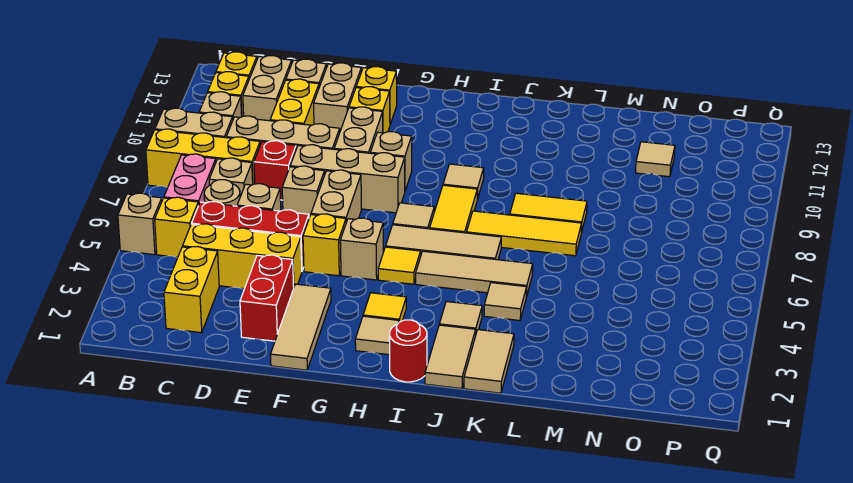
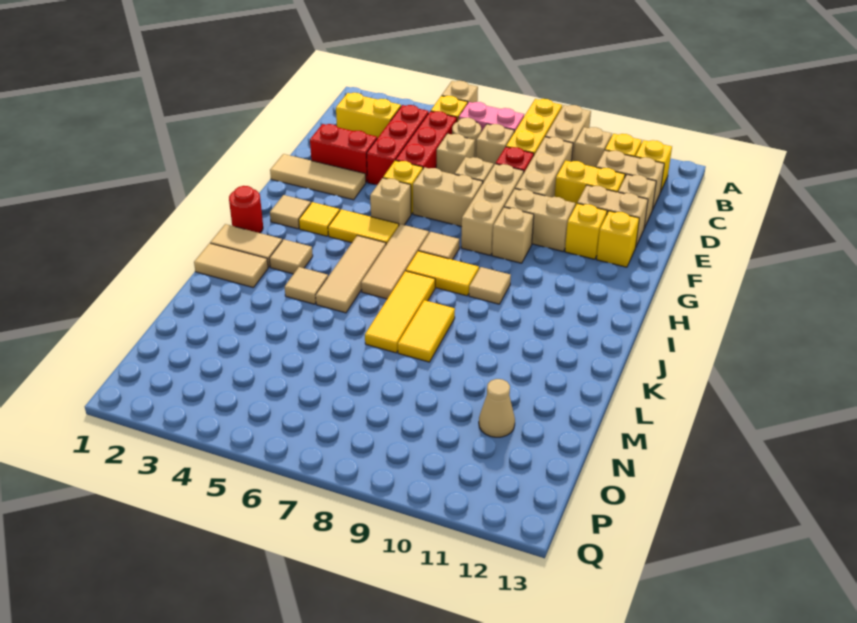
yellow brick C4:E4 level 1 -> red brick C4:E4 level 1
yellow tile H5 level 1 -> yellow tile H4:H5 level 1
tan tile N11 level 1 -> tan cone N11 level 1

